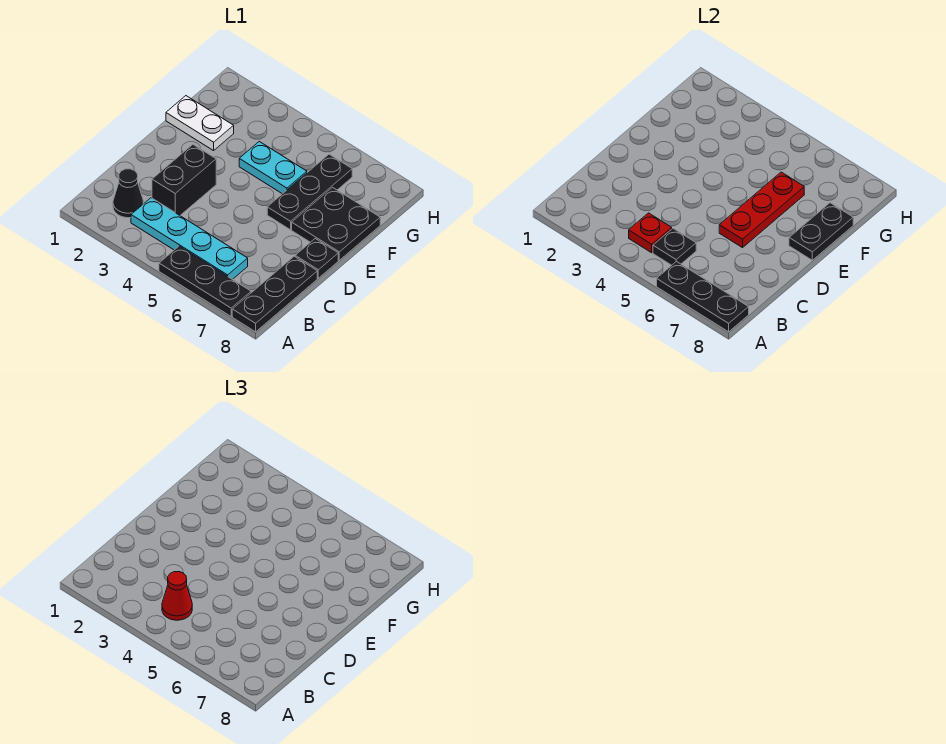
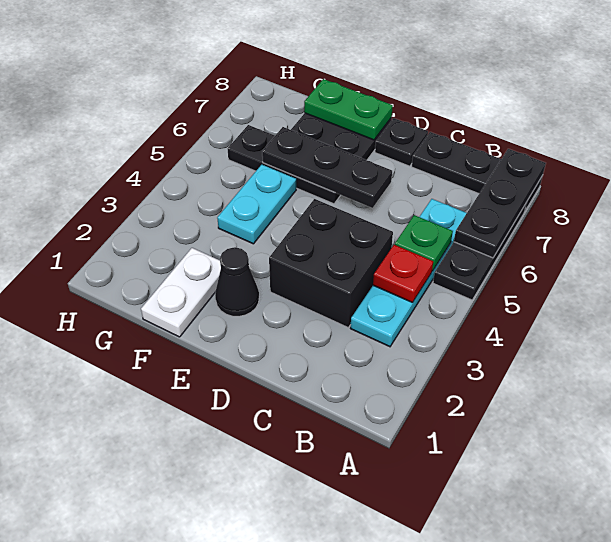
black cone B2 level 1 -> black cone E2 level 1
red cone B4 level 3 -> none
black plate B5 level 2 -> green plate B5 level 2
black brick C3:D3 level 1 -> black brick C3:D4 level 1
red plate D6:F6 level 2 -> black plate D6:F6 level 2
black plate E8:F8 level 2 -> green plate E8:F8 level 2

